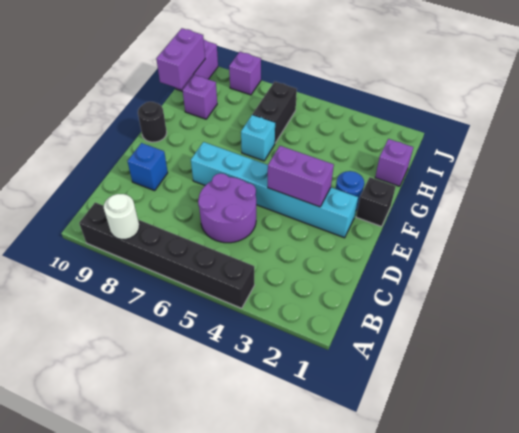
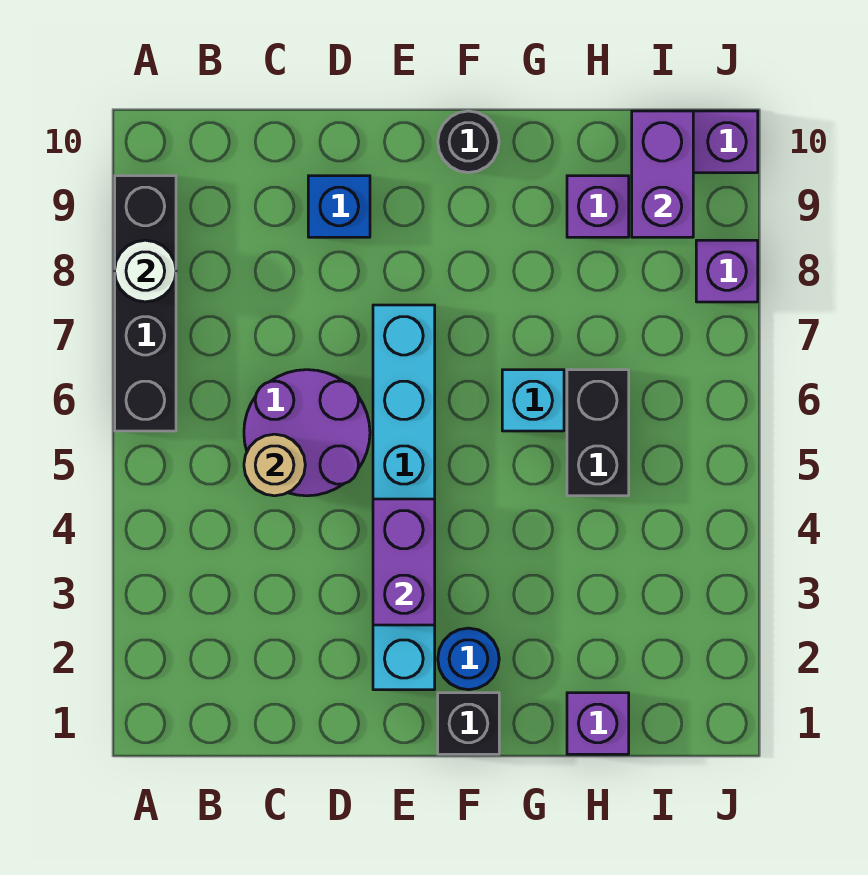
black brick A4:A9 level 1 -> black brick A6:A9 level 1
none -> tan round brick C5 level 2
black brick H6:I6 level 1 -> black brick H5:H6 level 1
purple brick H10:I10 level 2 -> purple brick I9:I10 level 2

